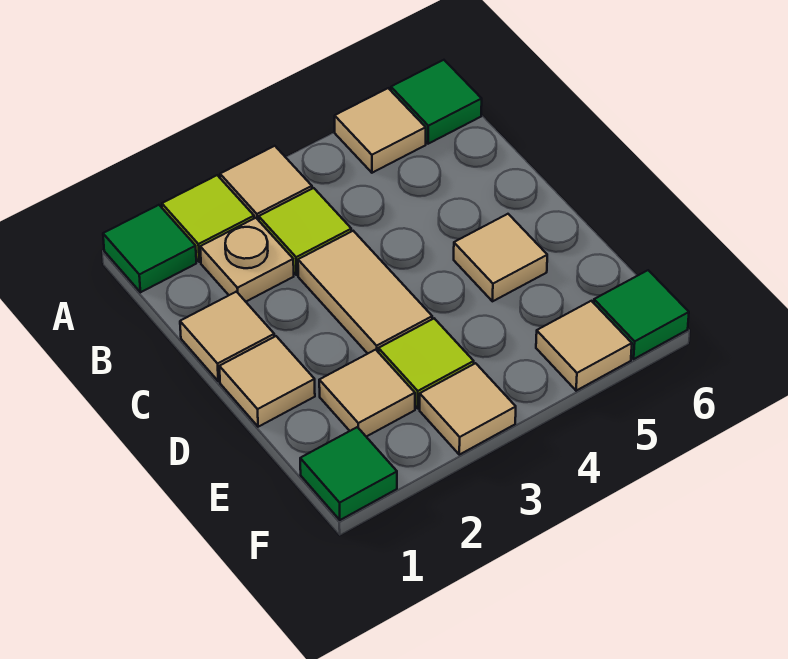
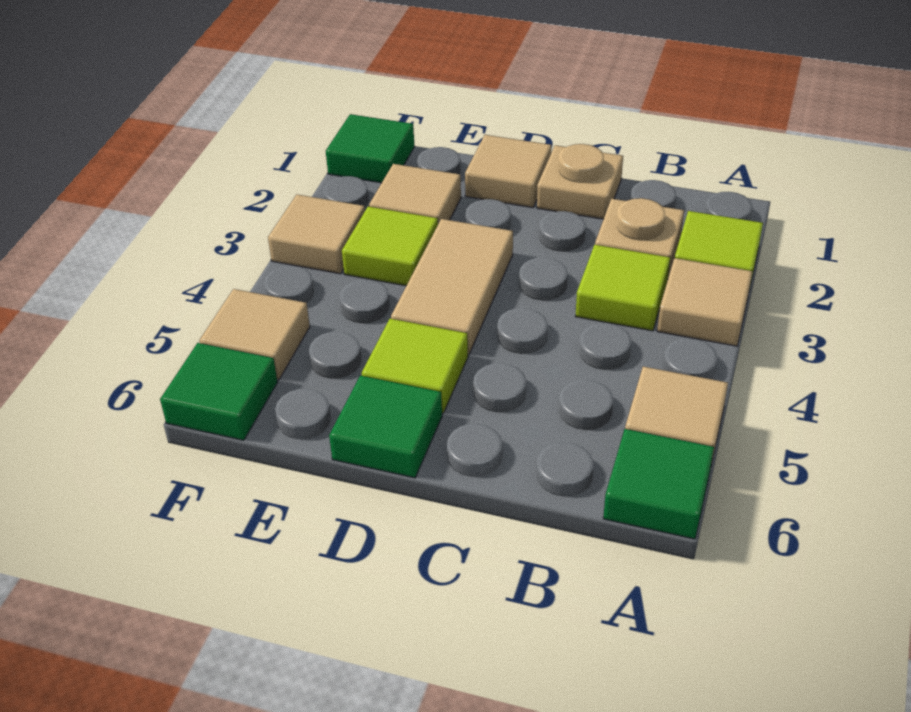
green tile A1 level 1 -> green tile D6 level 1
tan tile C1 level 1 -> tan plate C1 level 1
tan tile C3:D3 level 1 -> tan tile D3:D4 level 1
tan tile D5 level 1 -> lime tile D5 level 1

